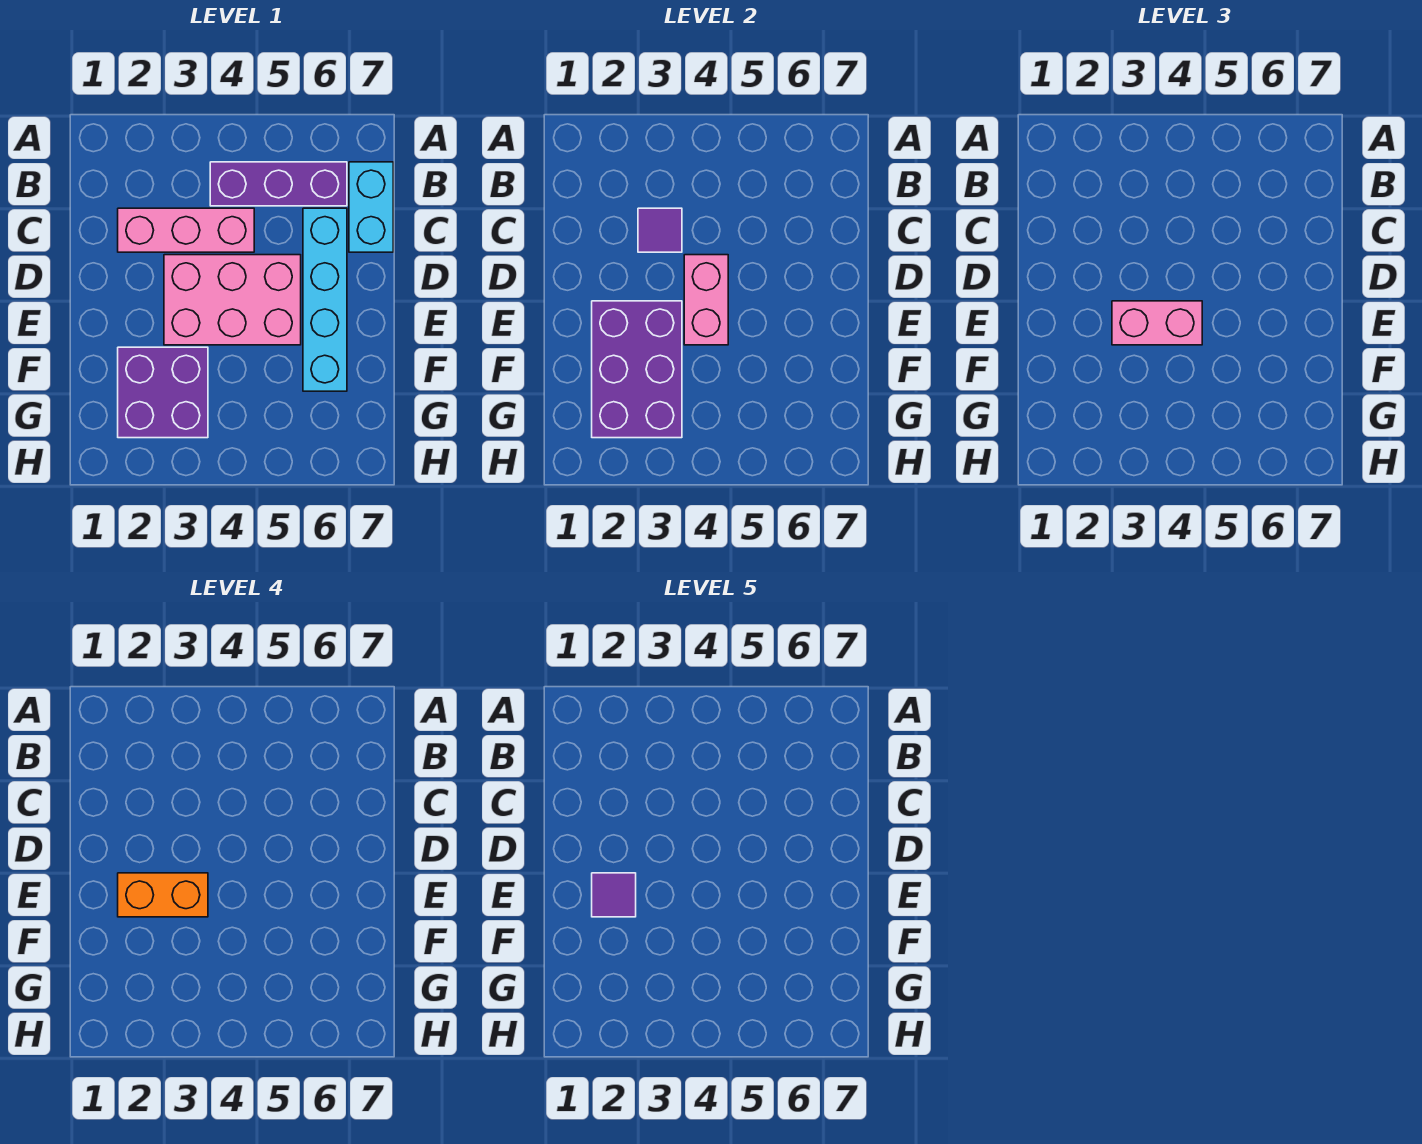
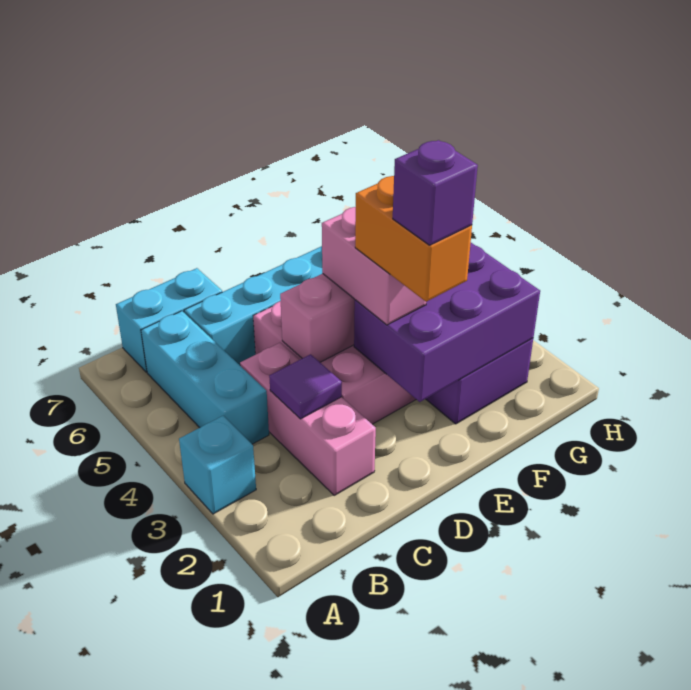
none -> cyan brick A3 level 1
purple brick B4:B6 level 1 -> cyan brick B4:B6 level 1
purple tile E2 level 5 -> purple brick E2 level 5

